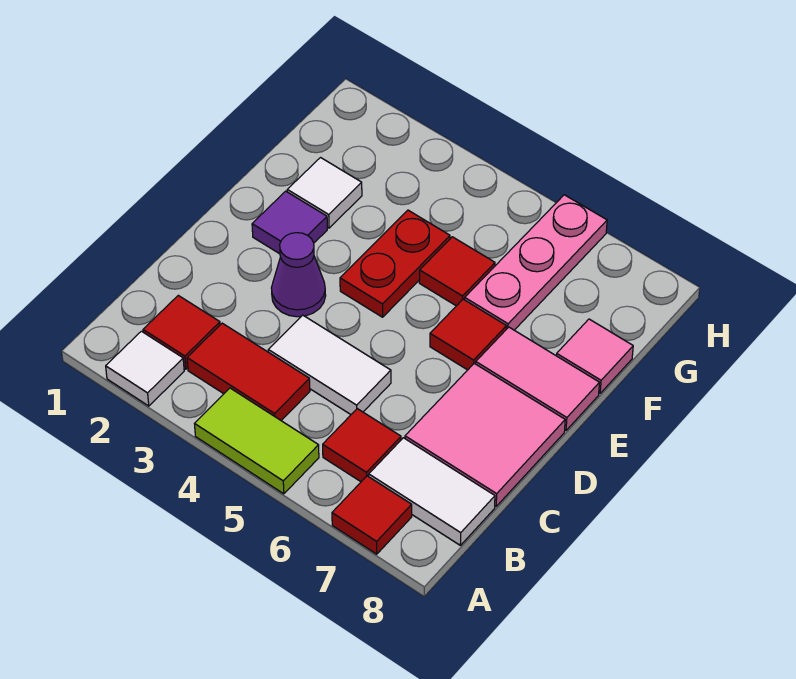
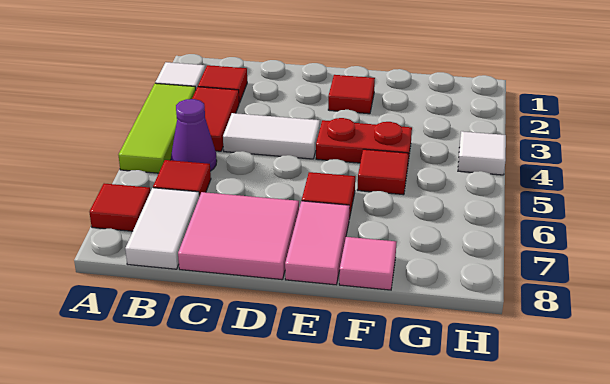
lime tile A4:A5 level 1 -> lime tile A3:A5 level 1
white tile C4:C5 level 1 -> white tile C4:D4 level 1
purple cone D3 level 1 -> purple cone B5 level 1
purple tile E2 level 1 -> red tile E2 level 1
white tile F2 level 1 -> white tile H4 level 1
pink plate F6:H6 level 1 -> none

